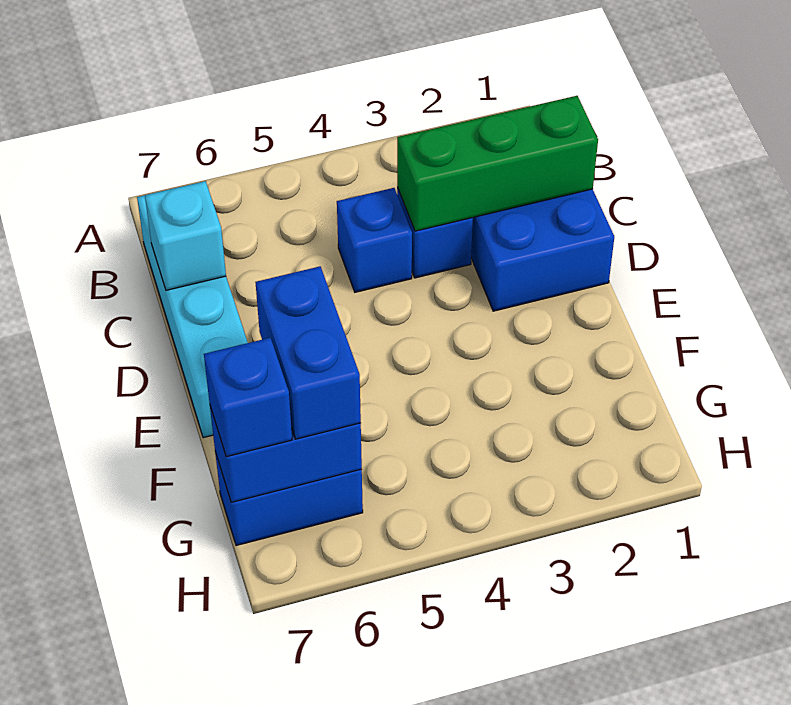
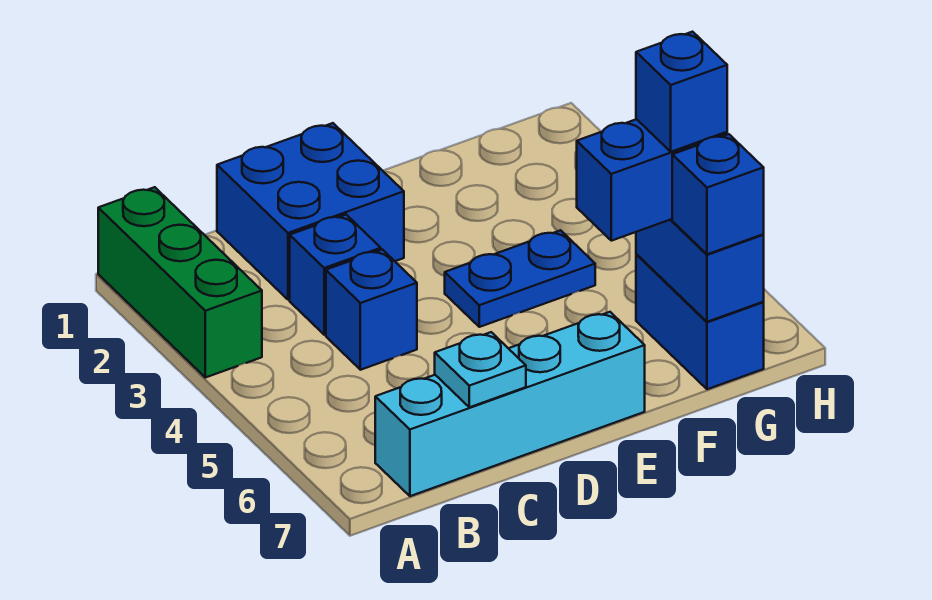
green brick C1:C3 level 2 -> green brick A1:A3 level 1
cyan brick C7 level 2 -> cyan plate C7 level 2
none -> blue plate E4:F4 level 1
none -> blue brick G6 level 4

